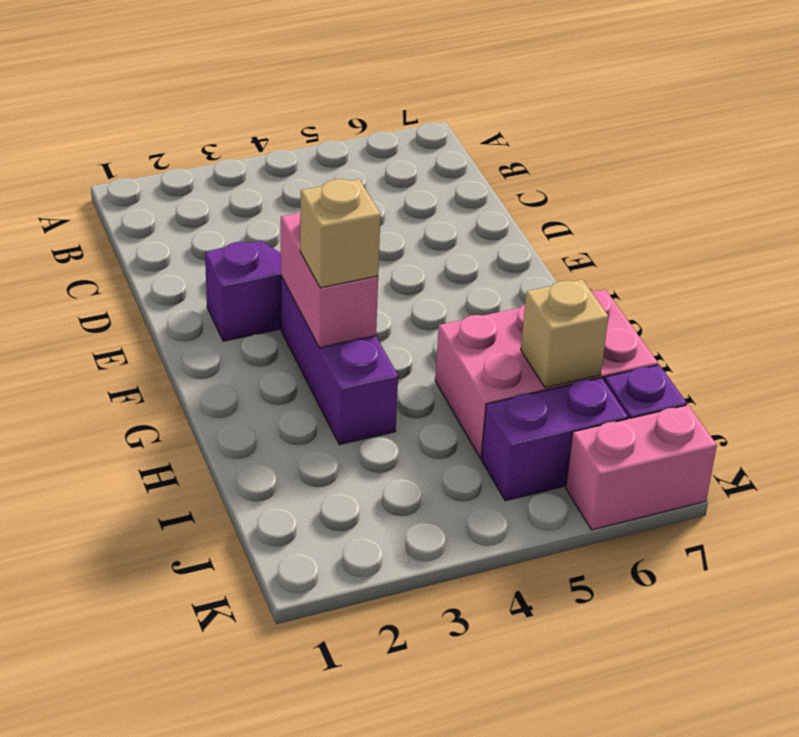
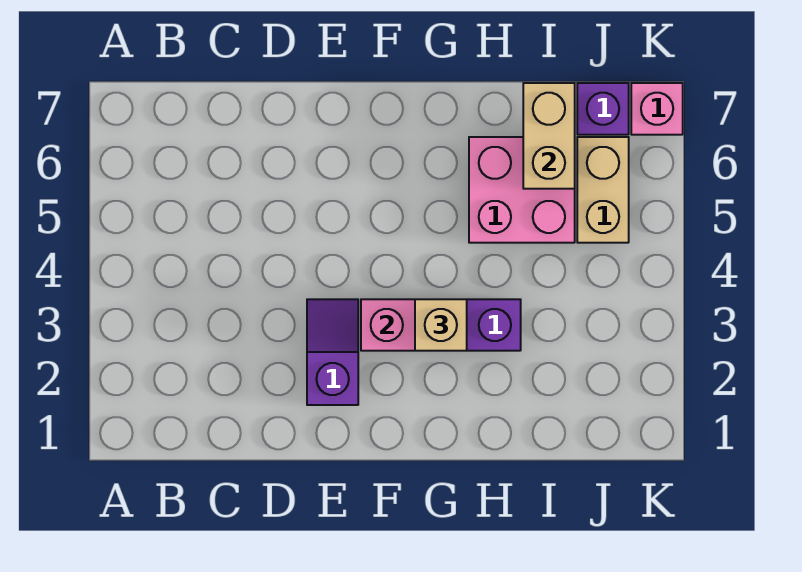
pink brick H5:I7 level 1 -> pink brick H5:I6 level 1
tan brick I6 level 2 -> tan brick I6:I7 level 2
purple brick J5:J6 level 1 -> tan brick J5:J6 level 1
pink brick K6:K7 level 1 -> pink brick K7 level 1

